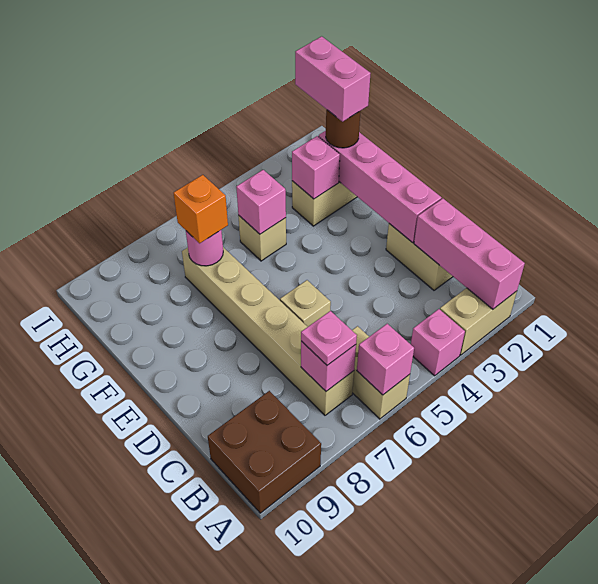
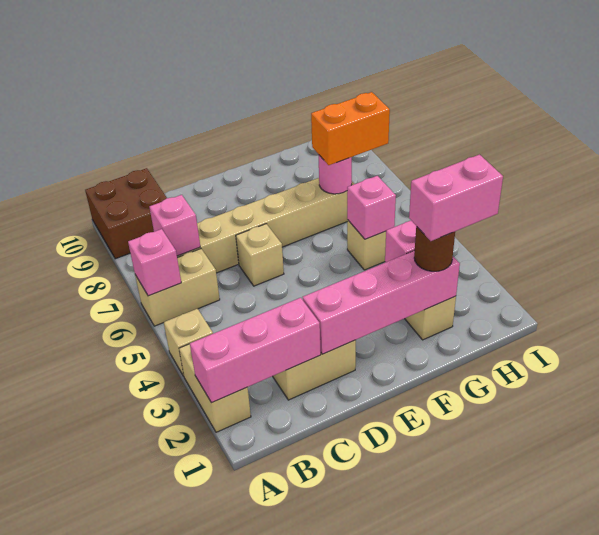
pink brick A4 level 1 -> tan brick A4 level 1
pink plate B7 level 3 -> none
orange brick G7 level 3 -> orange brick G7:H7 level 3

